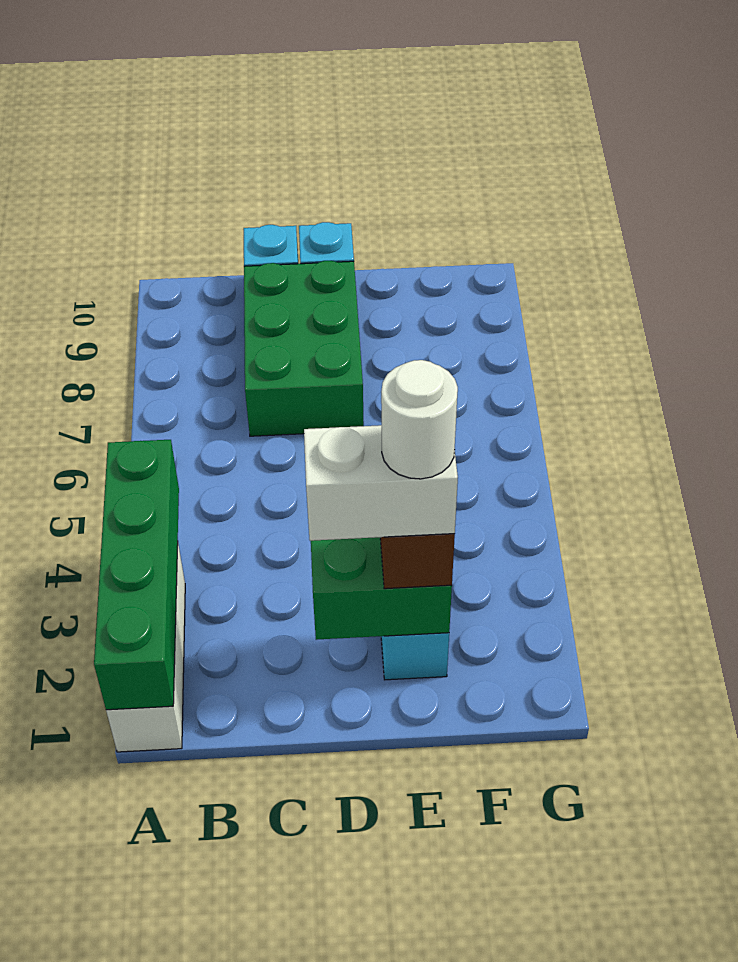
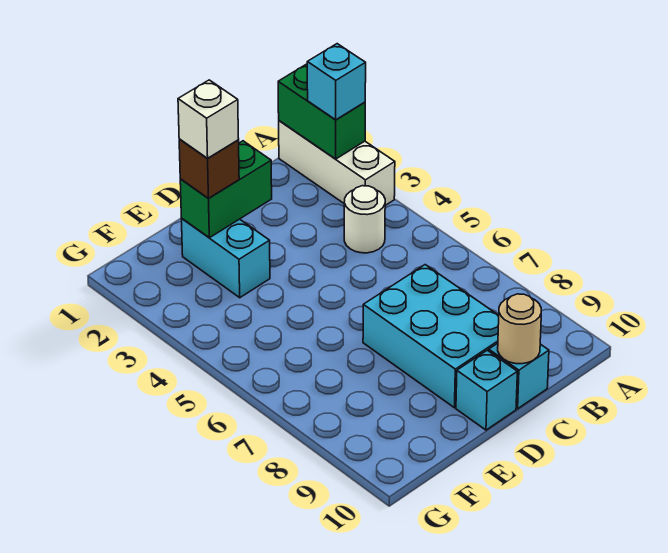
green brick A1:A4 level 2 -> green brick A1:A2 level 2
none -> cyan brick A2 level 3
green brick C7:D9 level 1 -> cyan brick C7:D9 level 1
none -> tan round brick C10 level 2
white brick D2:E2 level 4 -> white brick E2 level 4
white round brick E2 level 5 -> white round brick B4 level 1

